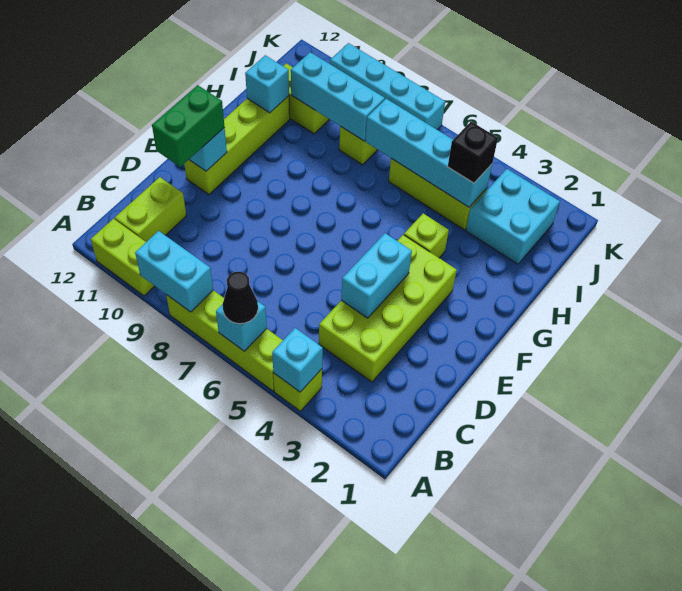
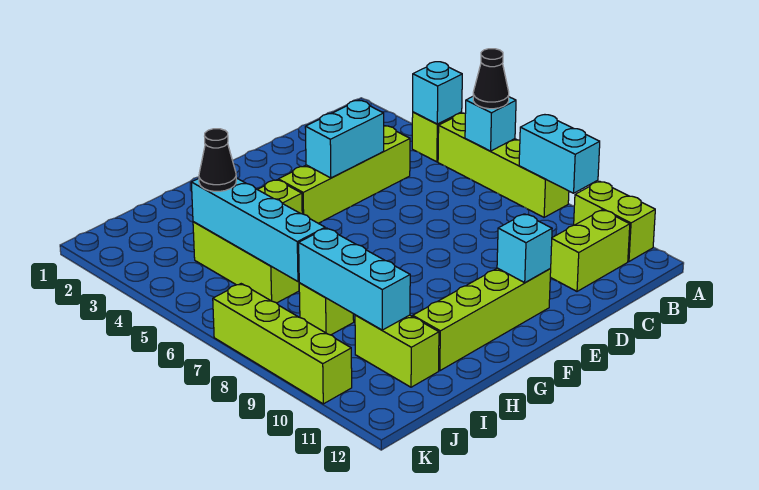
lime brick C3:F4 level 1 -> lime brick C4:F4 level 1
green brick D11:E11 level 3 -> none
cyan brick H11 level 2 -> none
cyan brick I2:J3 level 1 -> none
black brick I4 level 3 -> black cone I4 level 3
cyan brick K7:K10 level 1 -> lime brick K7:K10 level 1

